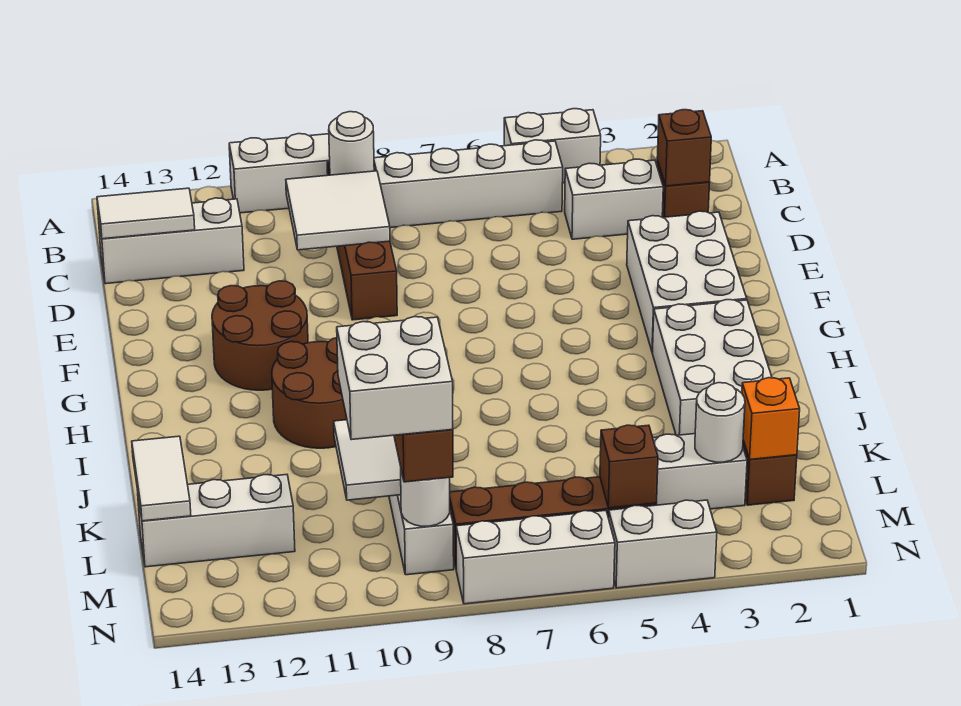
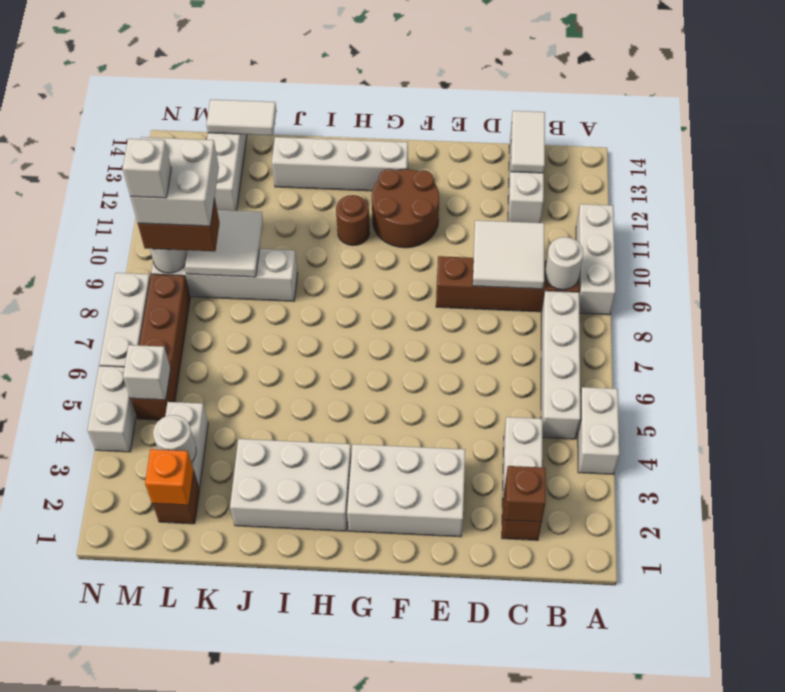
none -> white brick G13:J13 level 1
brown round brick H10:I11 level 1 -> brown round brick H11 level 1
brown brick M5 level 2 -> white brick M5 level 2
none -> white brick M9 level 5

